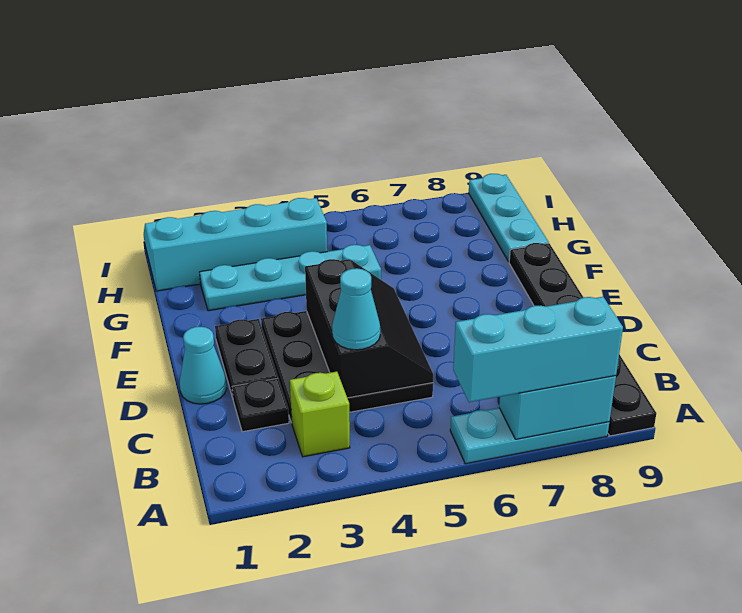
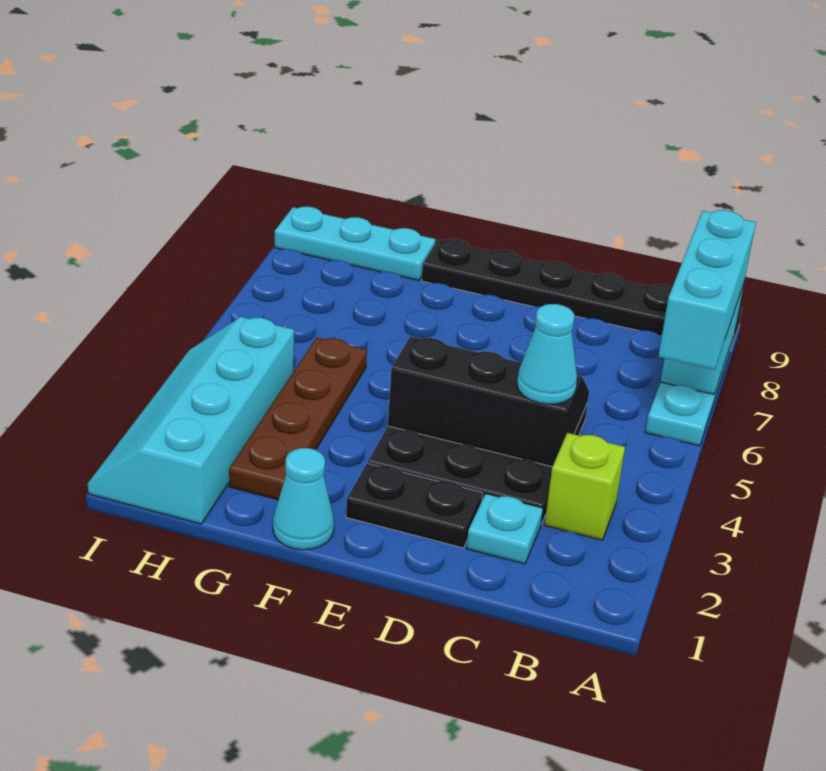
black plate C2 level 1 -> cyan plate C2 level 1
cyan cone D1 level 1 -> cyan cone F1 level 1
cyan plate G2:G5 level 1 -> brown plate G2:G5 level 1

